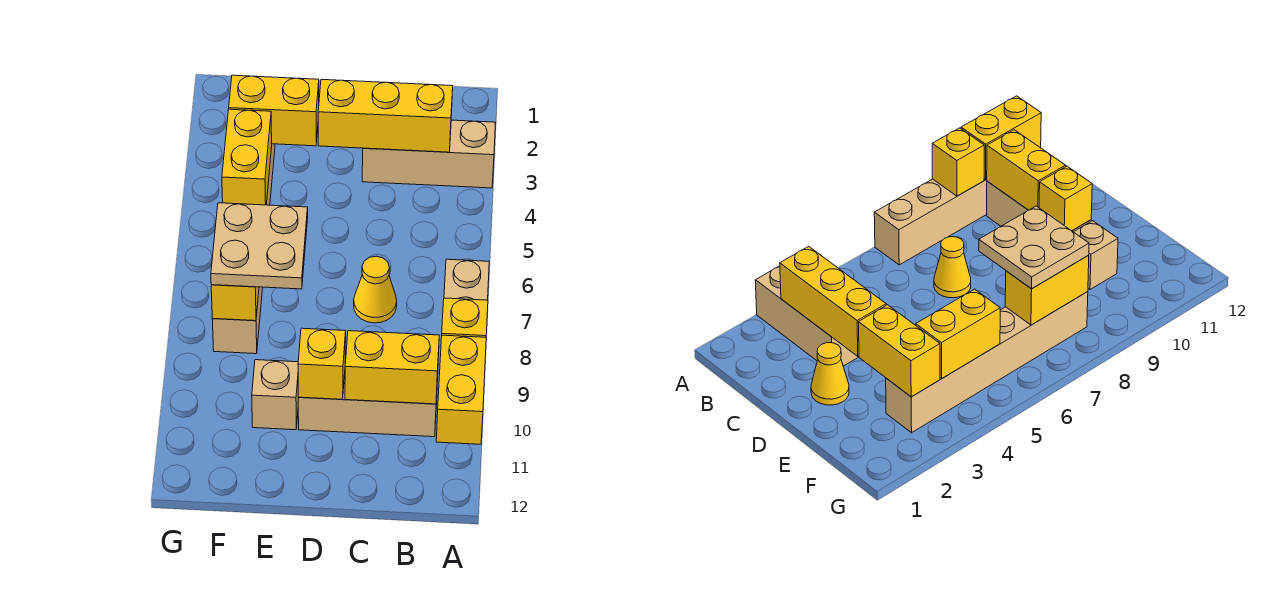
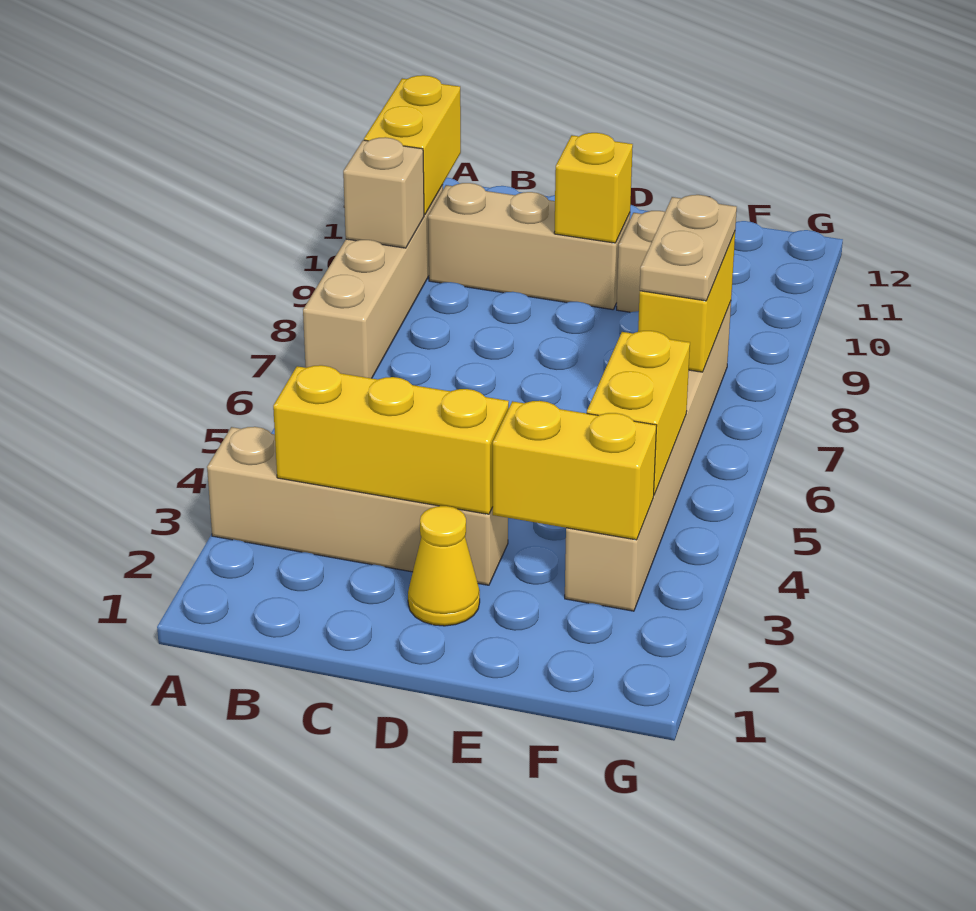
tan brick A3:C3 level 1 -> tan brick A3:D3 level 1
yellow brick A9 level 2 -> tan brick A9 level 2
yellow brick B10:C10 level 2 -> none
yellow cone C7 level 1 -> none
tan plate E7:F8 level 3 -> tan plate F7:F8 level 3

